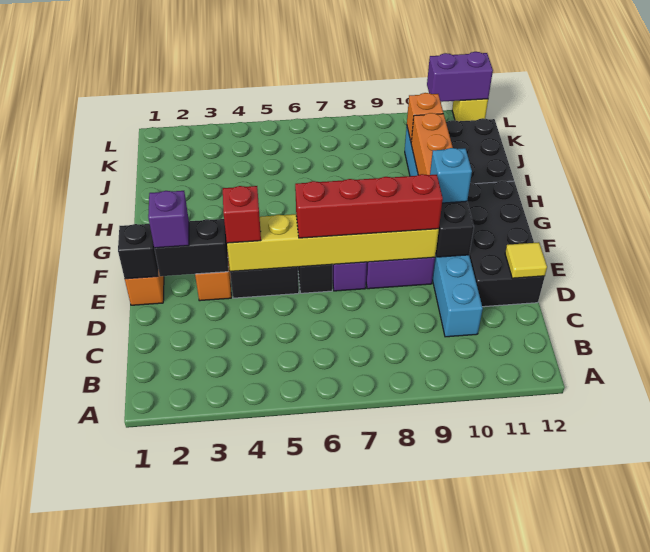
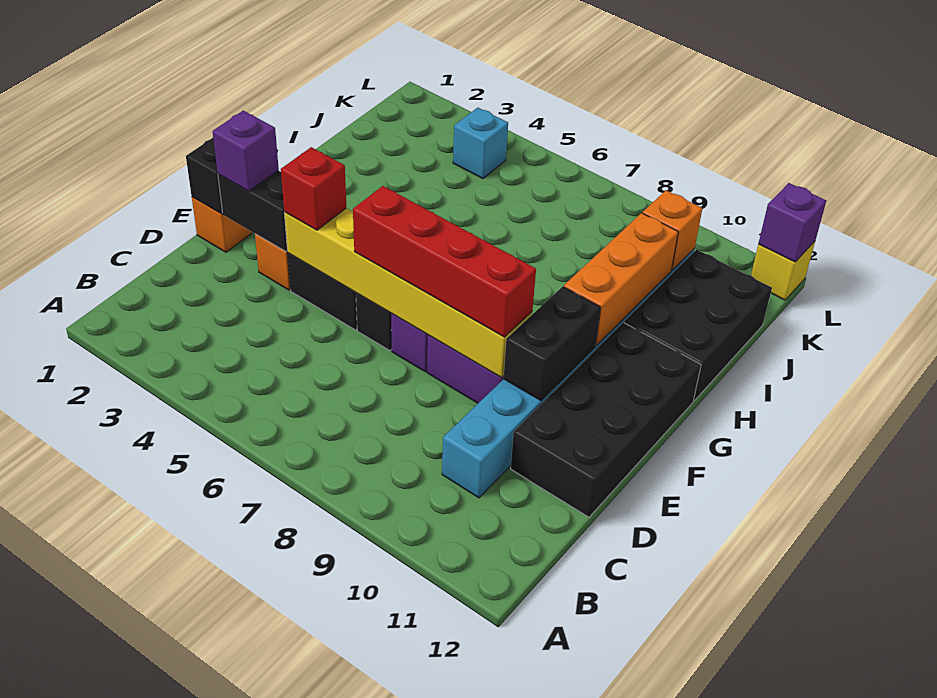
yellow tile D12 level 2 -> none
cyan brick F10 level 3 -> cyan brick K4 level 1
purple brick L11:L12 level 2 -> purple brick L12 level 2

